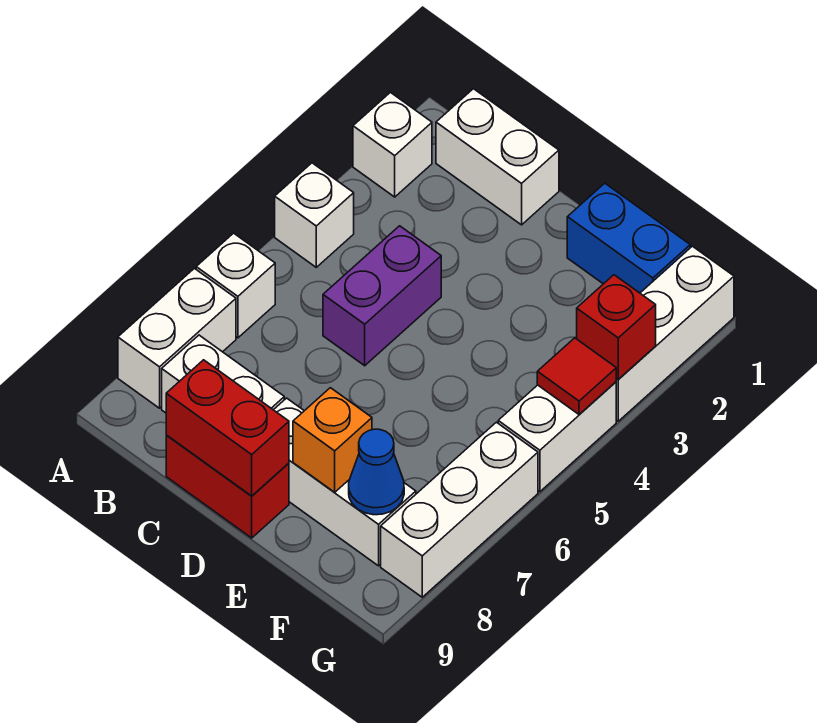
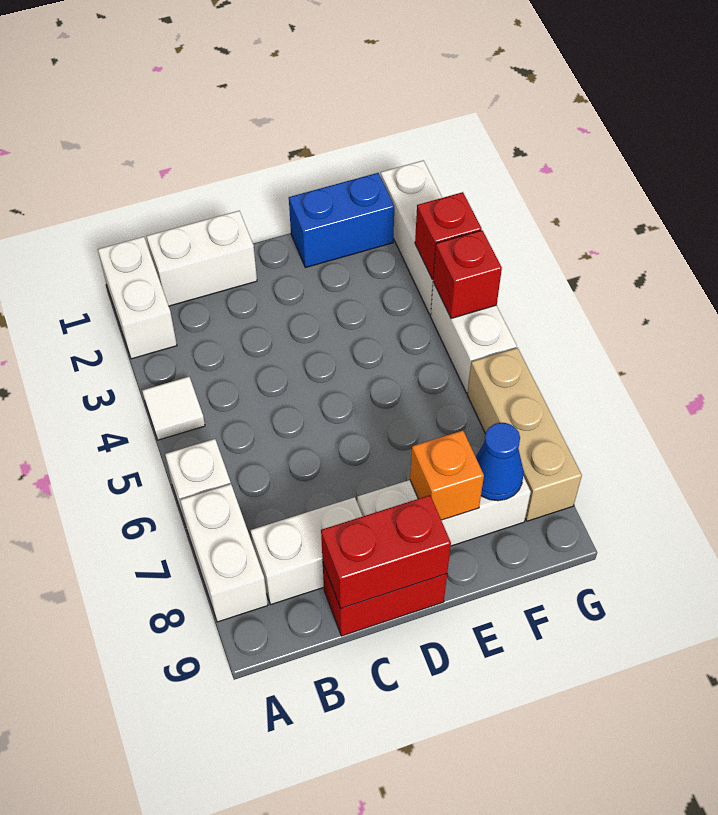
white brick A2 level 1 -> white brick A1:A2 level 1
white brick A4 level 1 -> white tile A4 level 1
purple brick C4:C5 level 1 -> none
red tile G4 level 2 -> red brick G4 level 2
white brick G6:G8 level 1 -> tan brick G6:G8 level 1

